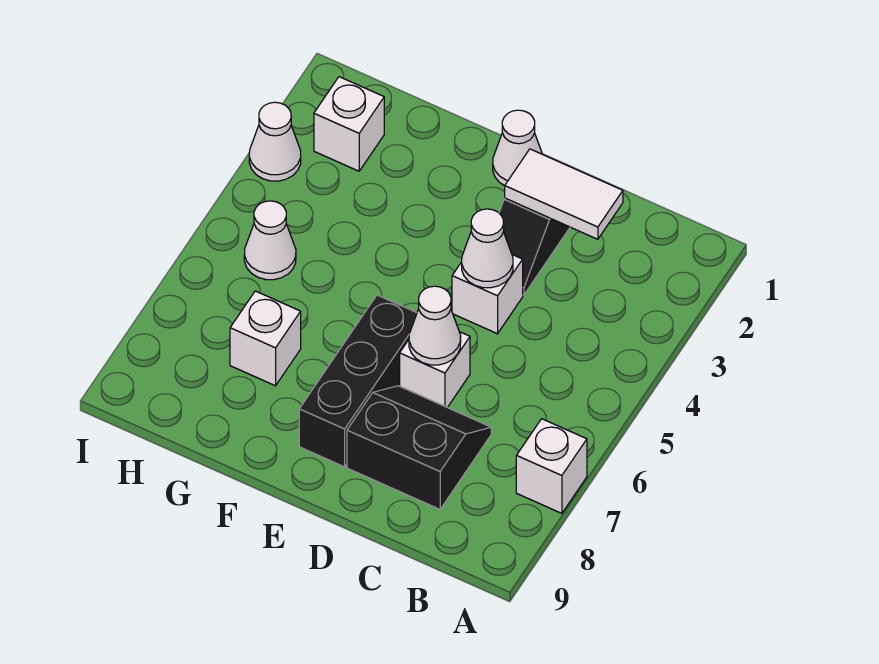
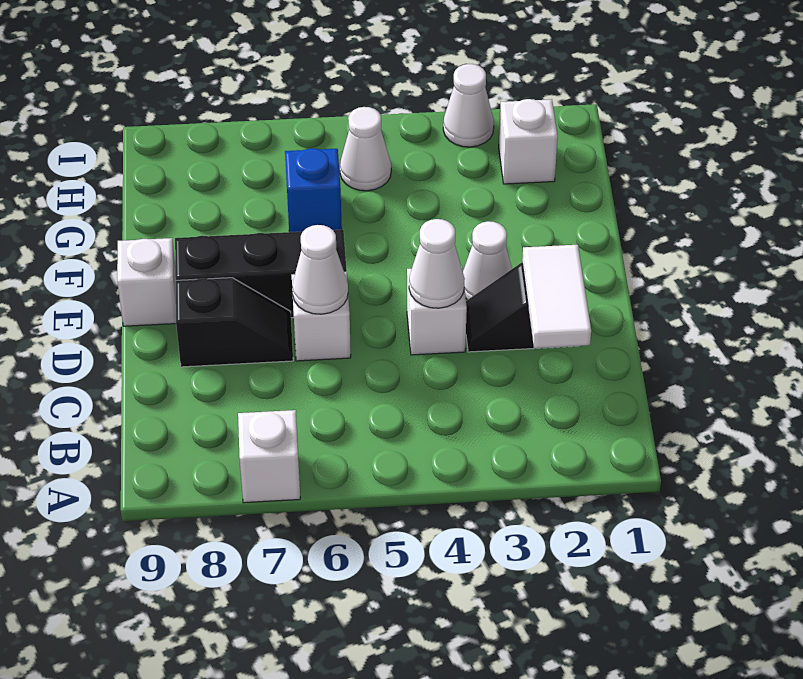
black slope C7:D8 level 1 top 8 -> black slope D7:D8 level 1 top 8
white cone E1 level 1 -> white cone E3 level 1
none -> blue brick G6 level 1
white brick G7 level 1 -> white brick E9 level 1

